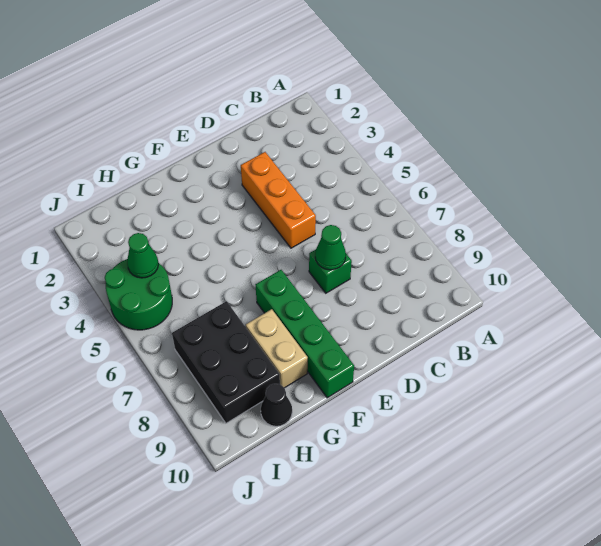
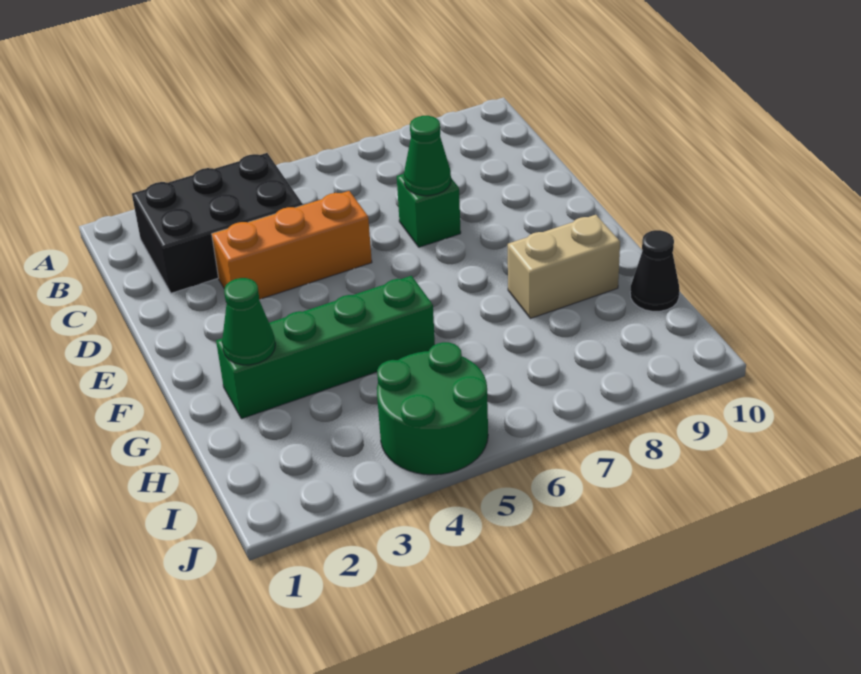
green brick F7:F10 level 1 -> green brick G2:G5 level 1
black brick H7:I9 level 1 -> black brick B2:C4 level 1
green cone I4 level 2 -> green cone G2 level 2

